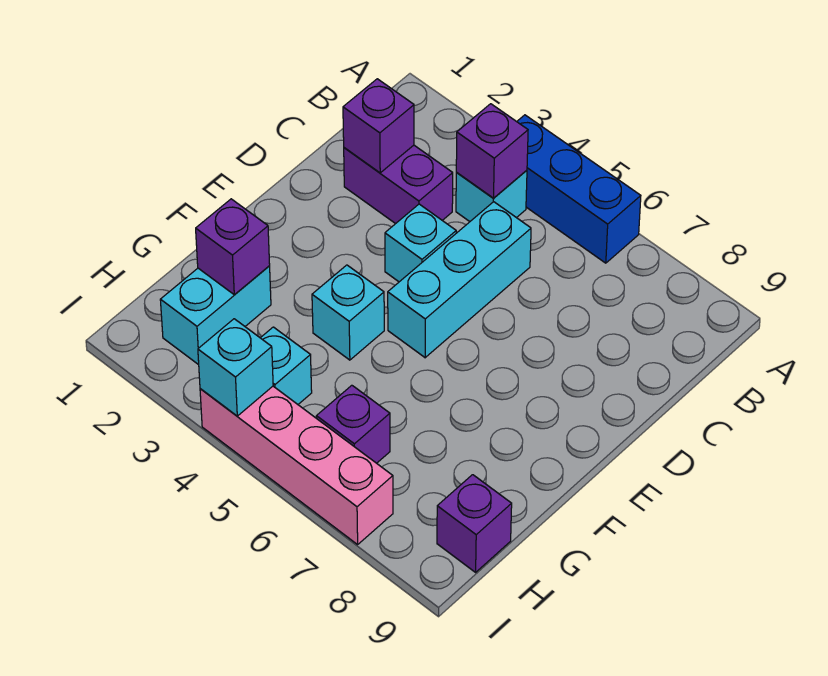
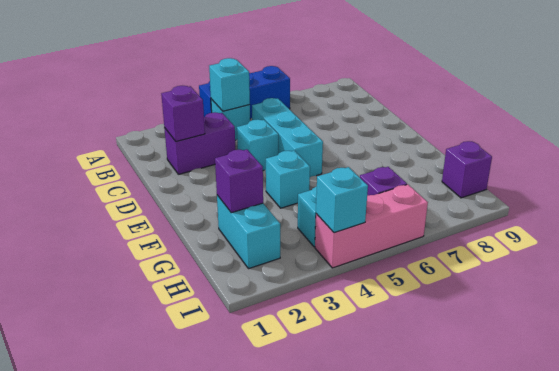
purple brick B4 level 2 -> cyan brick B4 level 2
pink brick I4:I7 level 1 -> pink brick I4:I6 level 1

